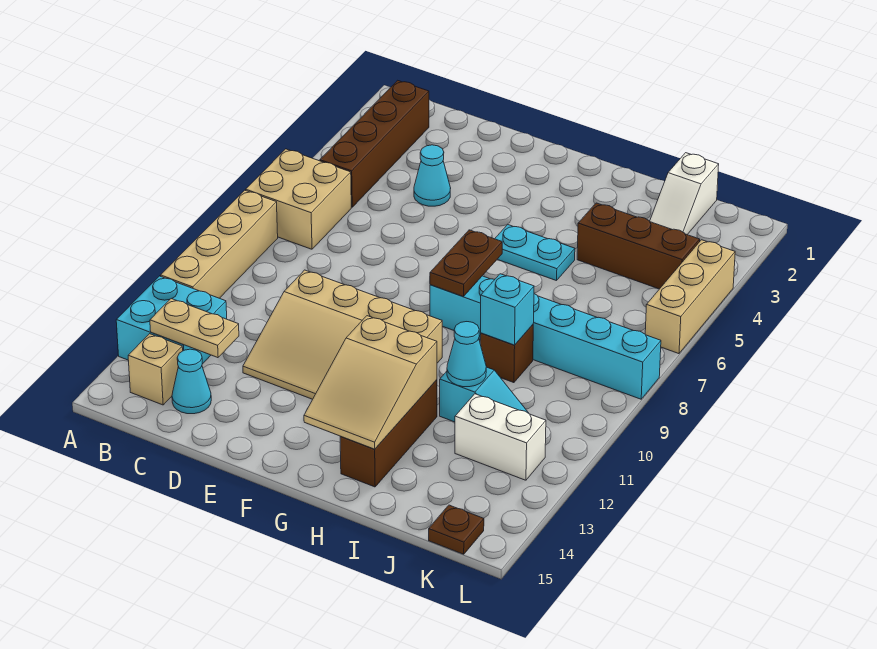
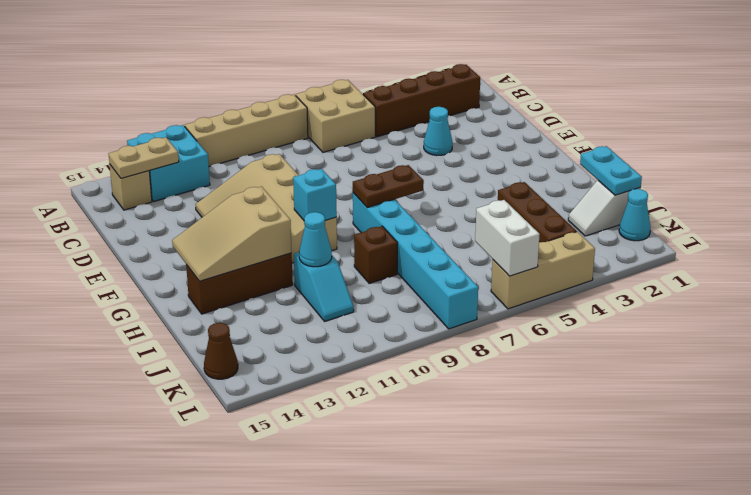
tan plate B13:C13 level 2 -> tan plate B13:B14 level 2
cyan cone C14 level 1 -> cyan cone K1 level 1
cyan plate G5:H5 level 1 -> cyan plate I1:J1 level 2
cyan brick I9 level 2 -> cyan brick G10 level 2
white brick J12:K12 level 1 -> white brick K6:L6 level 2
brown plate K15 level 1 -> brown cone K15 level 1

